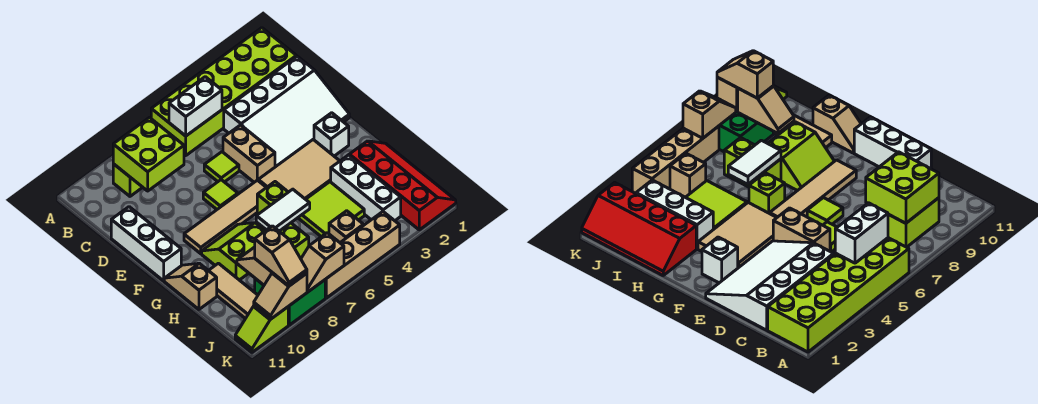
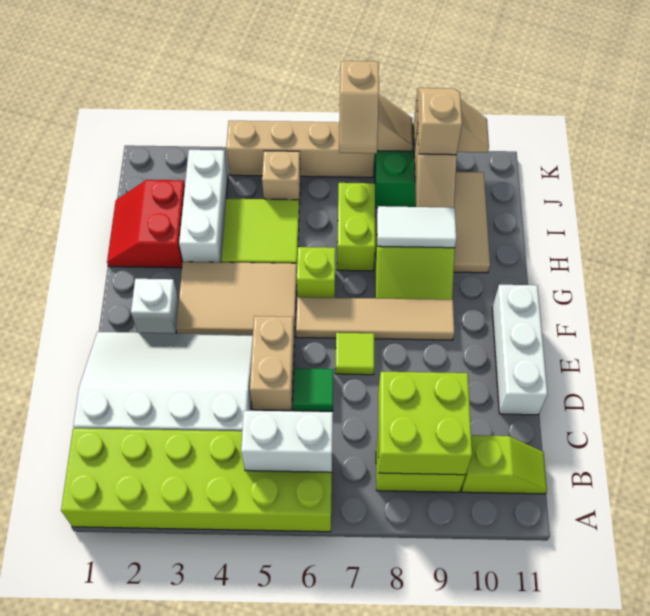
lime tile D6 level 1 -> green tile D6 level 1
tan slope G11:H11 level 1 top H -> tan slope J7:K7 level 3 top K
red slope H1:K2 level 1 top 2 -> red slope H1:I2 level 1 top 2
white tile H6:H7 level 2 -> white tile H8:H9 level 2
lime slope K10:K11 level 1 top 10 -> lime slope B10:B11 level 1 top 10

